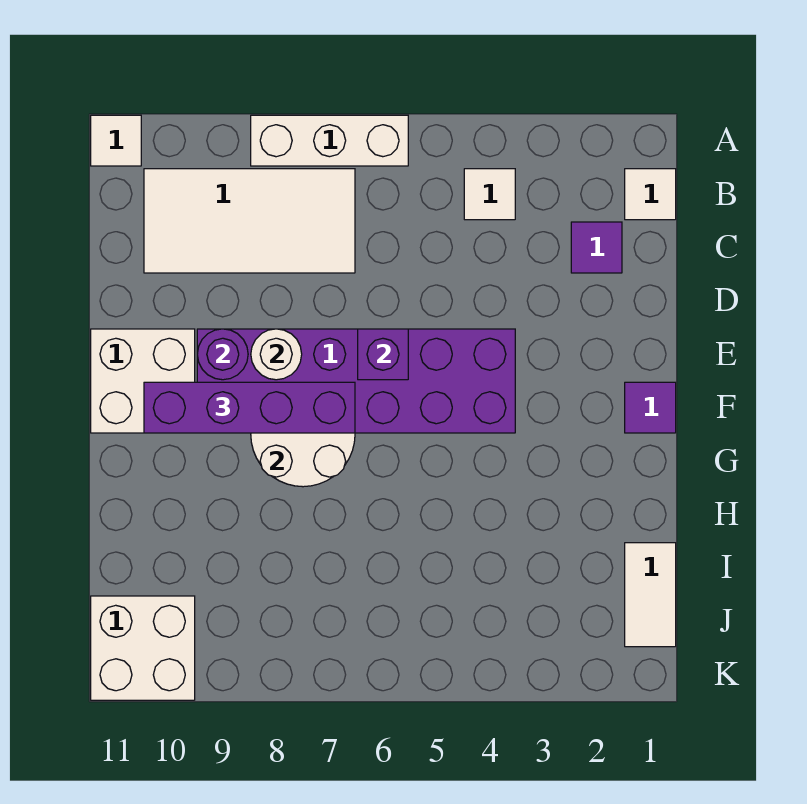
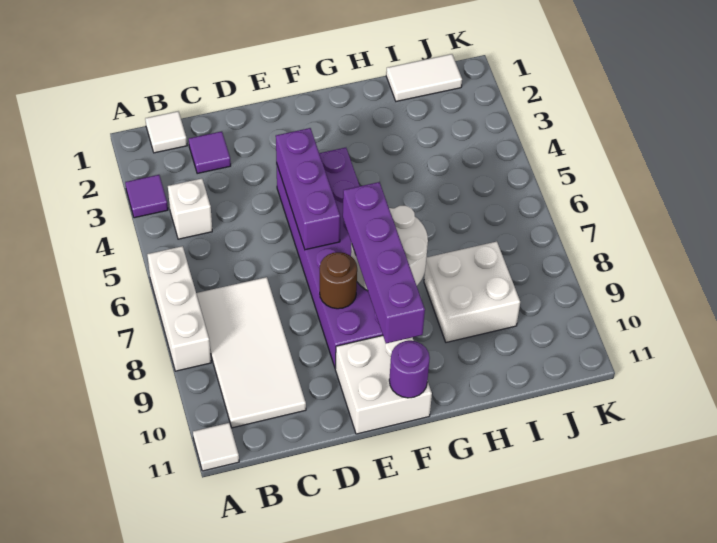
white tile B4 level 1 -> white brick B4 level 1
purple brick E6 level 2 -> purple brick E4:E6 level 2
white round brick E8 level 2 -> brown round brick E8 level 2
purple round brick E9 level 2 -> purple round brick F11 level 2
purple tile F1 level 1 -> purple tile A3 level 1
white brick J10:K11 level 1 -> white brick H8:I9 level 1

